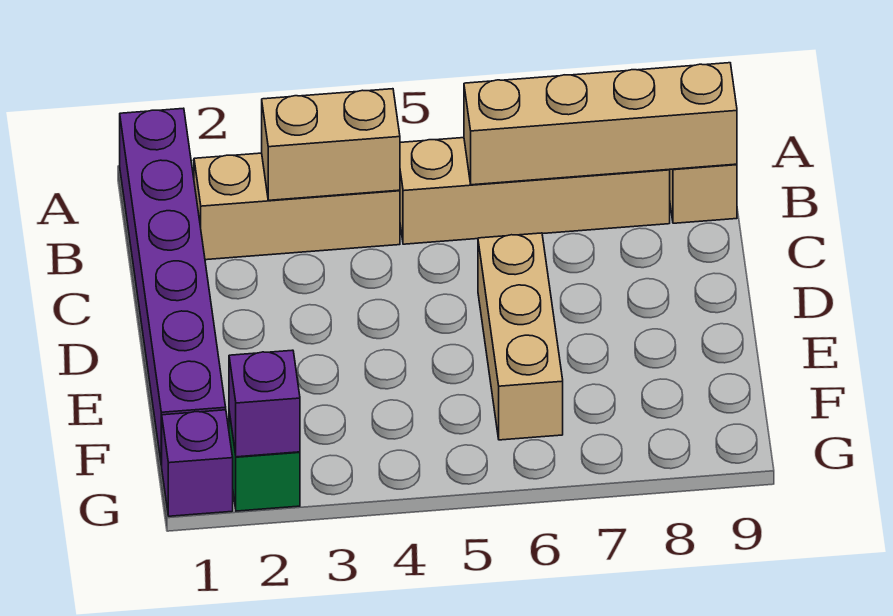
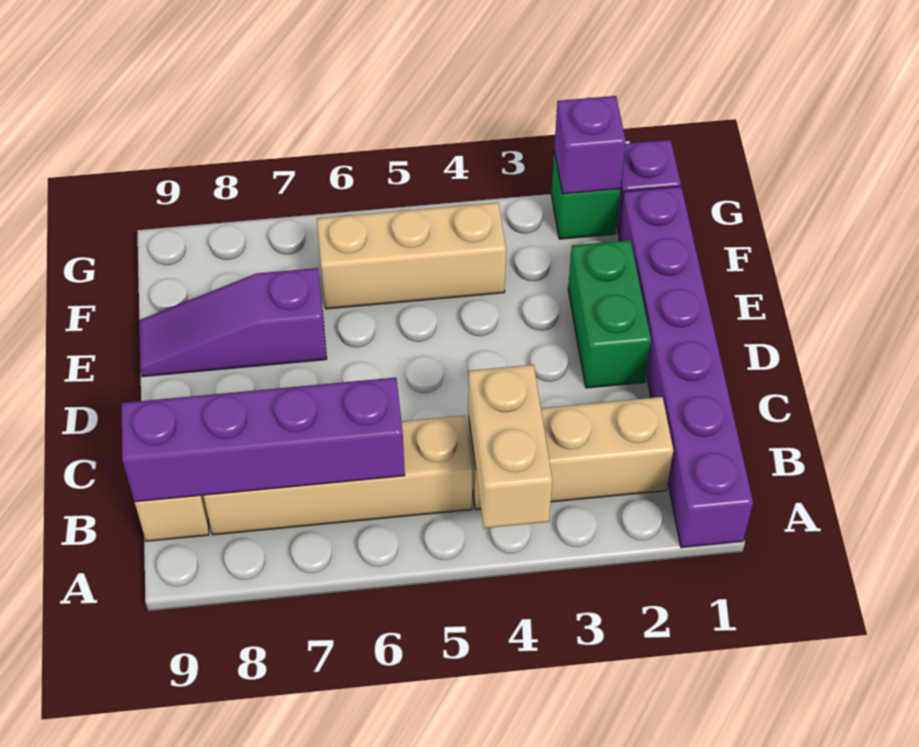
tan brick B3:B4 level 2 -> tan brick A4:B4 level 2
tan brick B6:B9 level 2 -> purple brick B6:B9 level 2
none -> green brick D2:E2 level 1
tan brick D6:F6 level 1 -> tan brick F4:F6 level 1
none -> purple slope E7:E9 level 1 top 7

